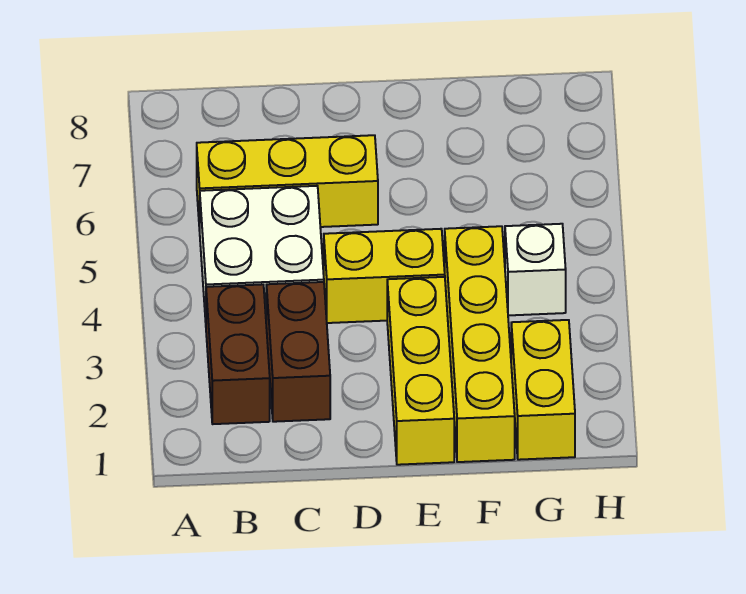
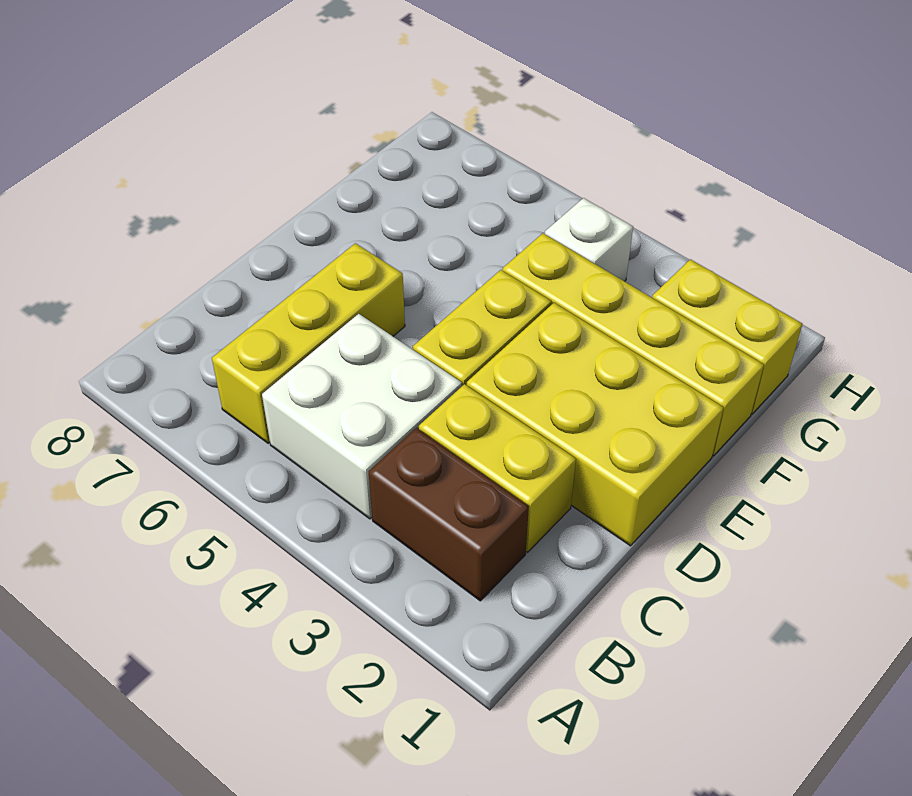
brown brick C2:C3 level 1 -> yellow brick C2:C3 level 1
yellow brick E1:E3 level 1 -> yellow brick D1:E3 level 1

